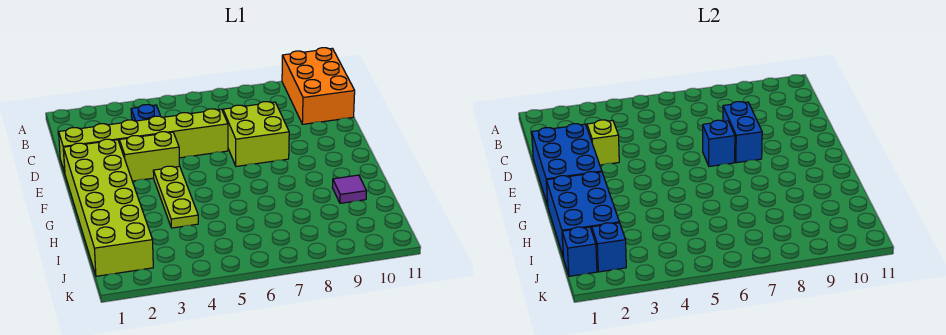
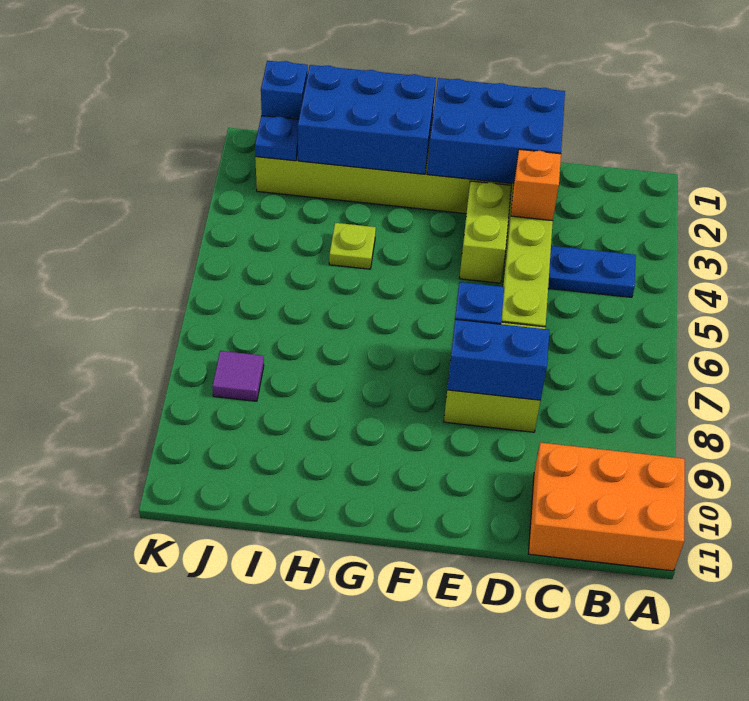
lime brick D3 level 2 -> orange brick D3 level 2
lime plate F4:H4 level 1 -> lime plate H4 level 1
purple tile H10 level 1 -> purple tile J8 level 1
blue brick J2 level 2 -> blue plate J2 level 2

